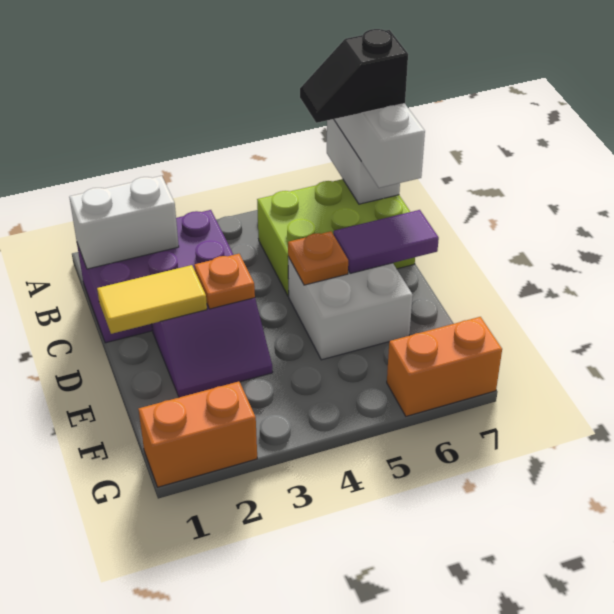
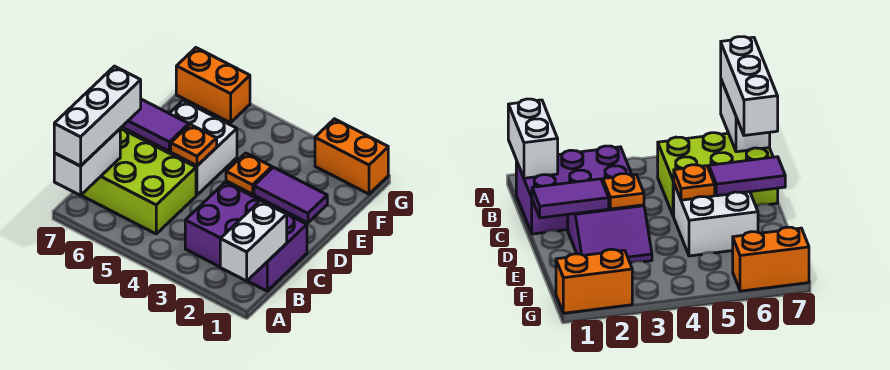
white brick B1:B2 level 2 -> white brick A1:B1 level 2
black slope B6:B7 level 4 top 7 -> none
yellow tile D1:D2 level 2 -> purple tile D1:D2 level 2

